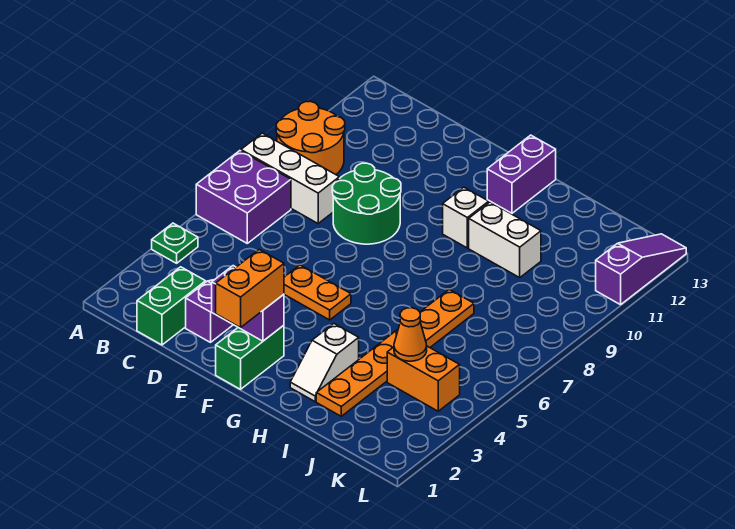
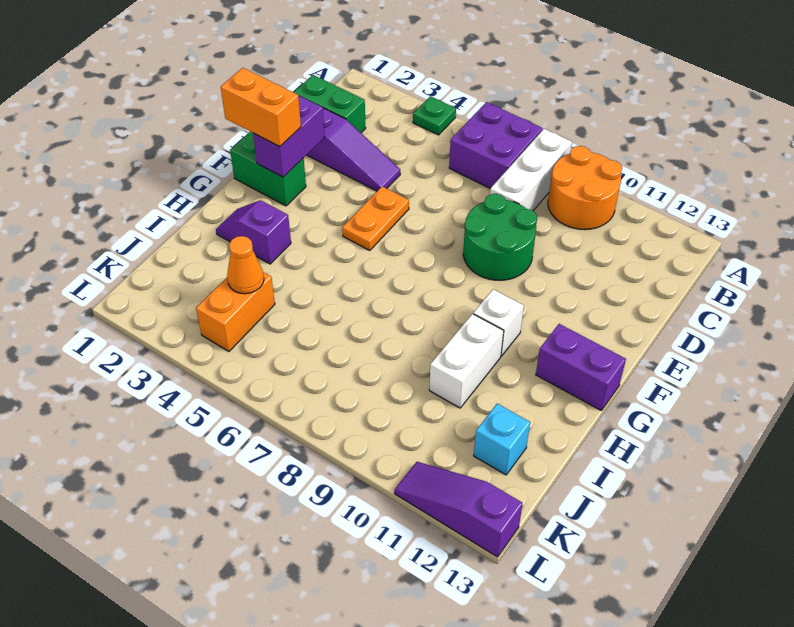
white slope H2:H3 level 1 top 3 -> purple slope H2:H3 level 1 top 3
orange plate I2:I7 level 1 -> none
none -> cyan brick J12 level 1
purple slope L11:L13 level 1 top 11 -> purple slope L11:L13 level 1 top 13

